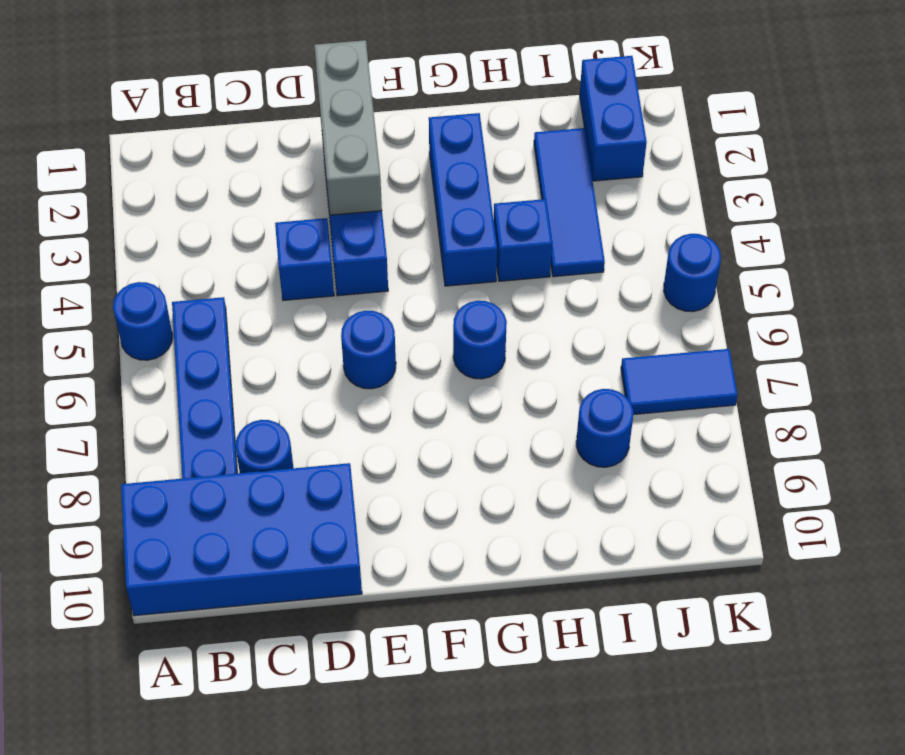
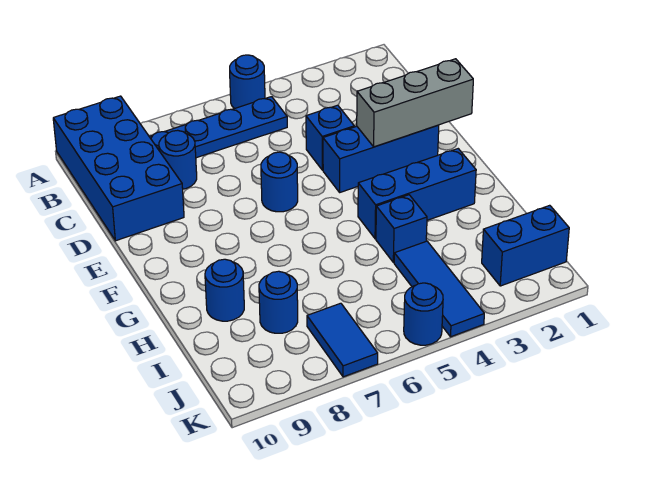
blue round brick G6 level 1 -> blue round brick H9 level 1
blue tile I2:I4 level 1 -> blue tile I4:K4 level 1

